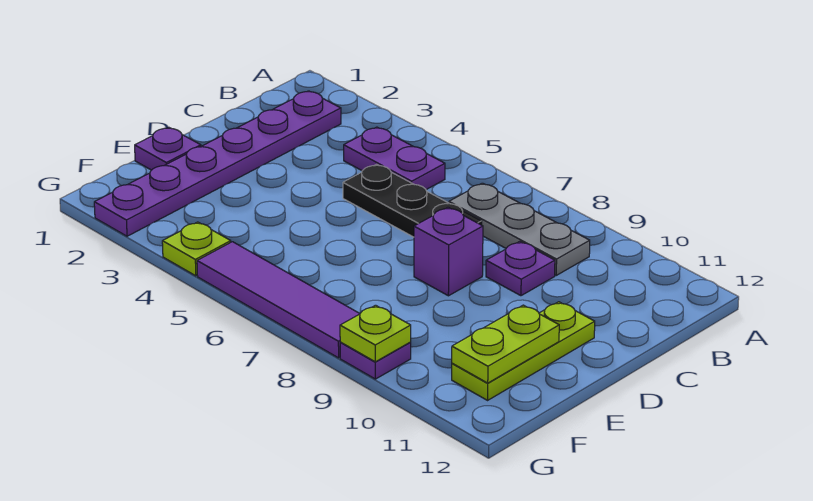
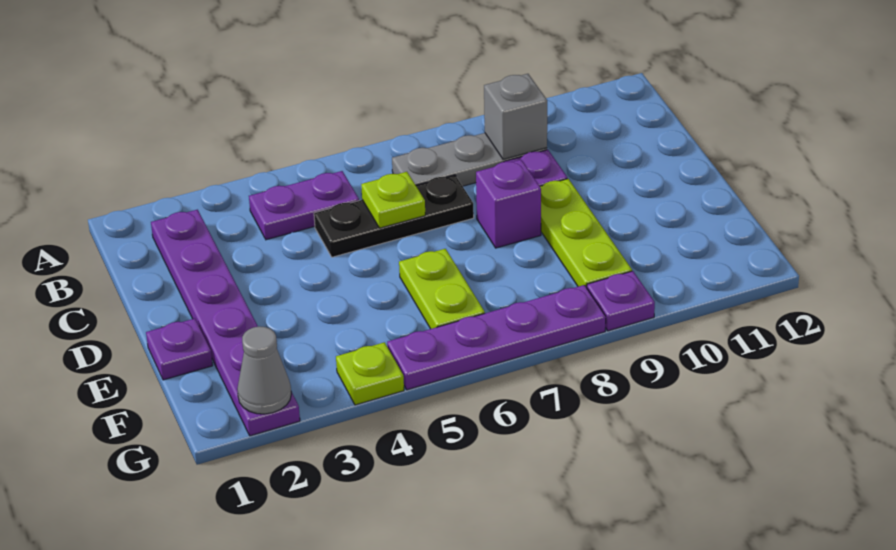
none -> grey brick B9 level 2
lime plate D11:F11 level 1 -> lime plate D9:F9 level 1
lime plate E11:F11 level 2 -> lime plate E6:F6 level 1
none -> grey cone G2 level 2
purple tile G5:G8 level 1 -> purple plate G5:G8 level 1
lime plate G9 level 2 -> lime plate C6 level 2

